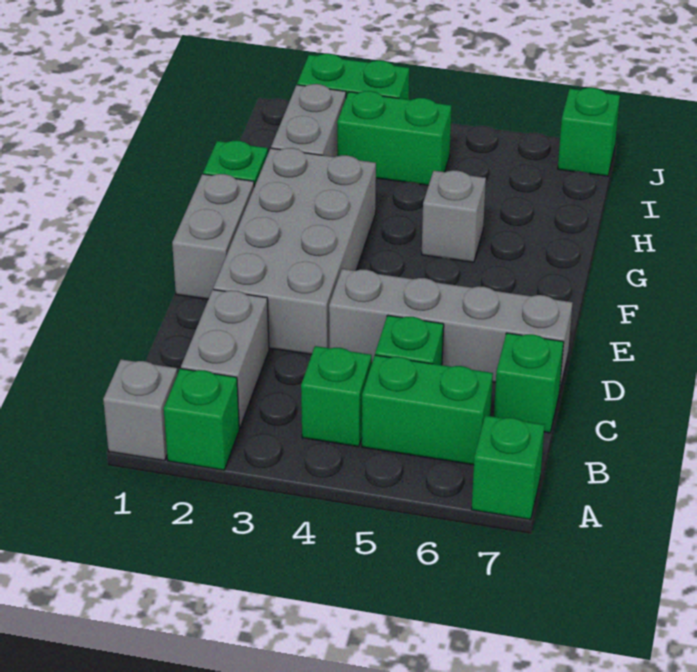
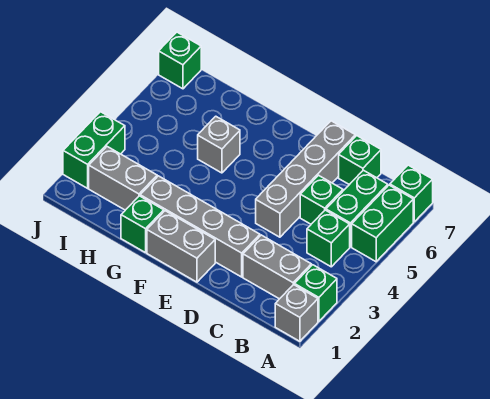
grey brick D2:G3 level 1 -> grey brick D2:G2 level 1
green brick I3:I4 level 1 -> green brick A5:A6 level 1

